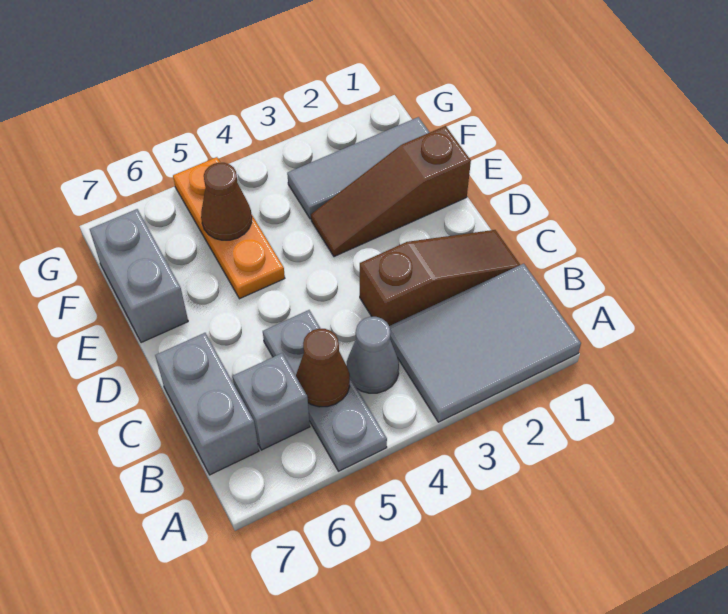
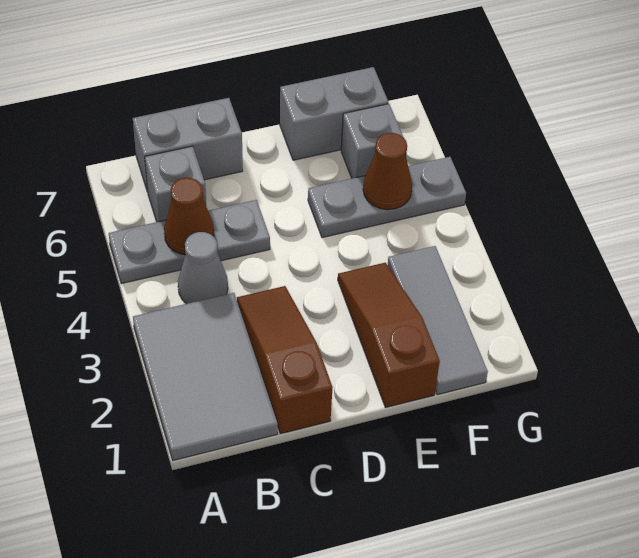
brown slope C1:C3 level 1 top 3 -> brown slope C1:C3 level 1 top 1
orange plate E5:G5 level 1 -> grey plate E5:G5 level 1
none -> grey brick F6 level 1

